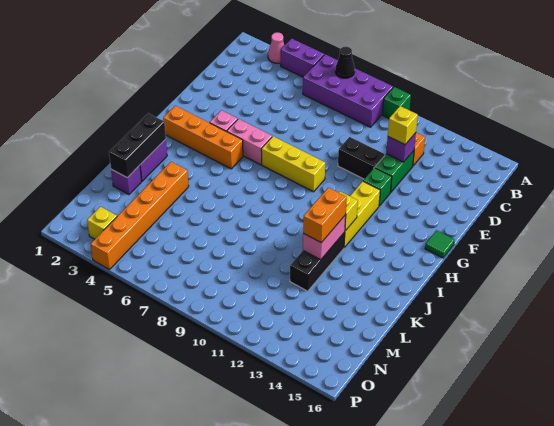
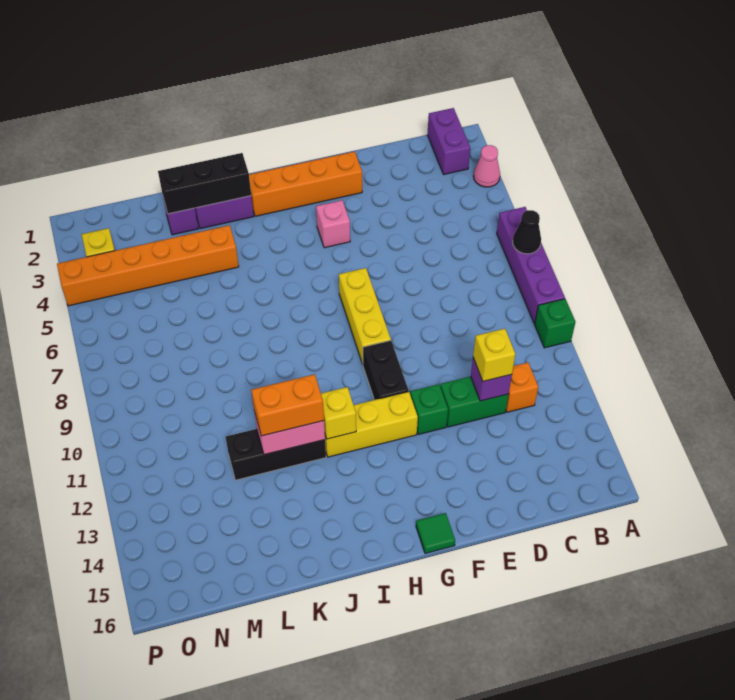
purple brick A4:A5 level 1 -> purple brick B1:B2 level 1
purple brick A6:B9 level 1 -> purple brick A6:A9 level 1
black brick E10:E11 level 1 -> black brick G10:G11 level 1
pink brick G5:G6 level 1 -> none
orange brick H2:H5 level 1 -> orange brick F2:I2 level 1

